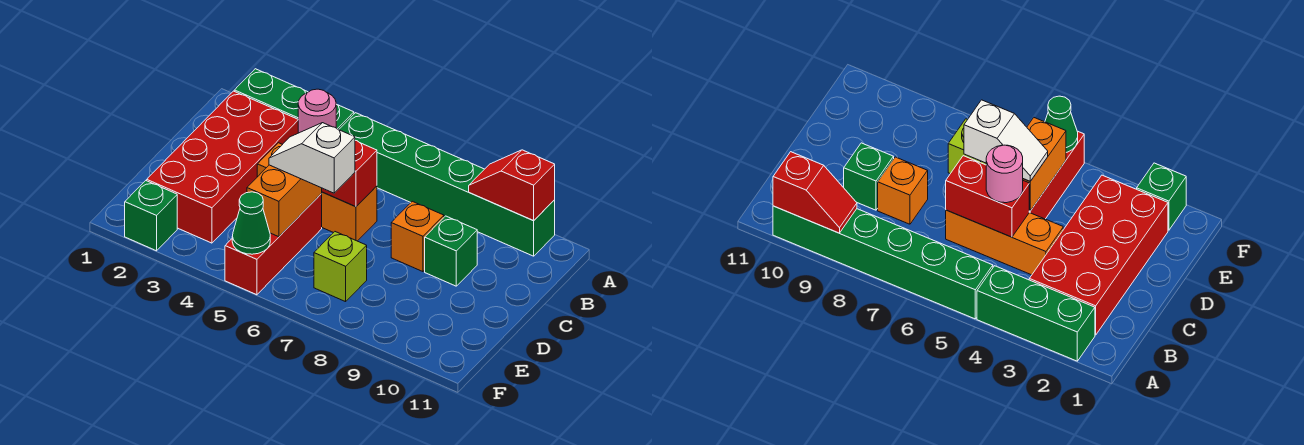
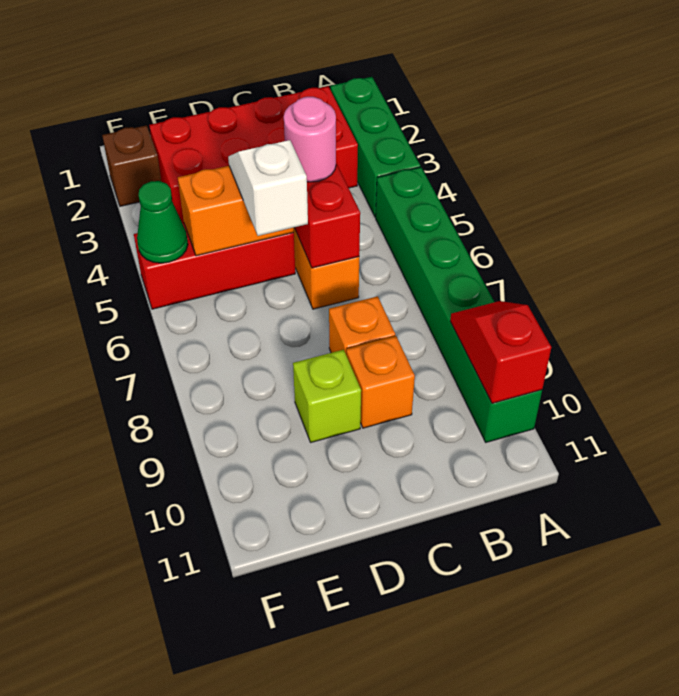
green brick C9 level 1 -> orange brick C9 level 1
lime brick E7 level 1 -> lime brick D9 level 1
green brick F2 level 1 -> brown brick F2 level 1

